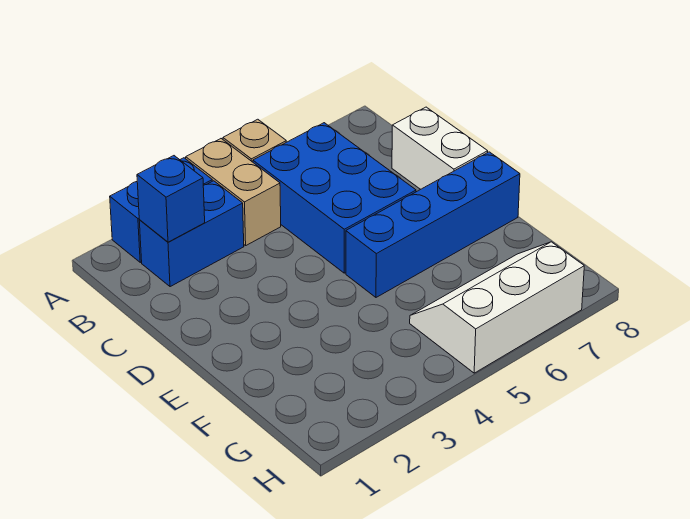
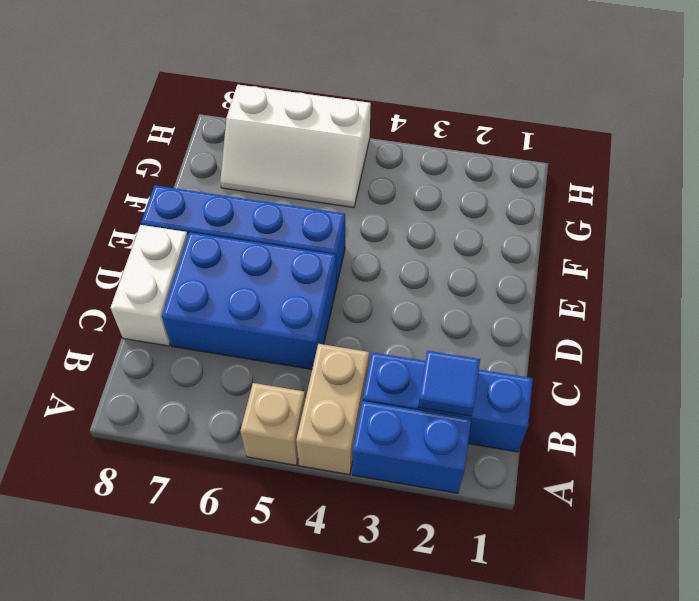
blue brick B2:B3 level 1 -> blue brick B1:B3 level 1
blue brick B2 level 2 -> blue tile B2 level 2
blue brick B5:D6 level 1 -> blue brick C5:D7 level 1

